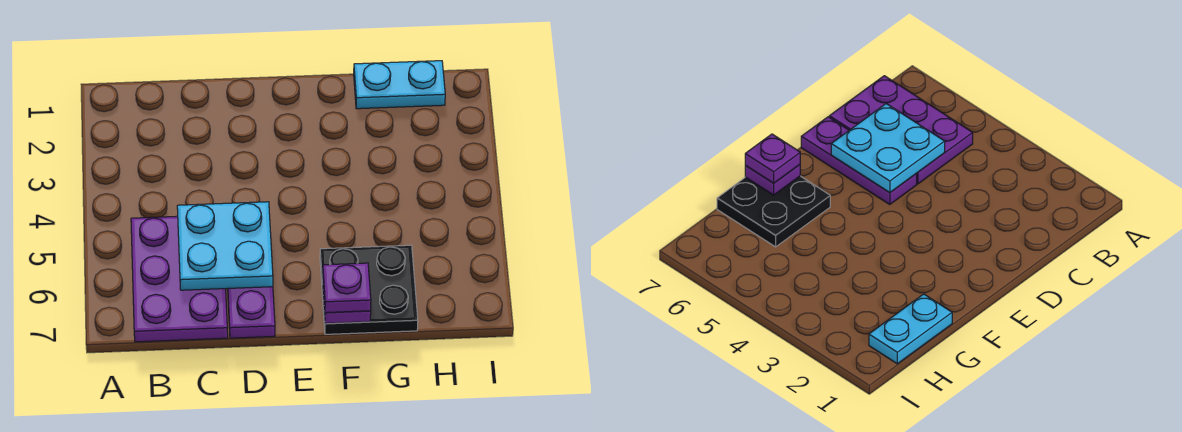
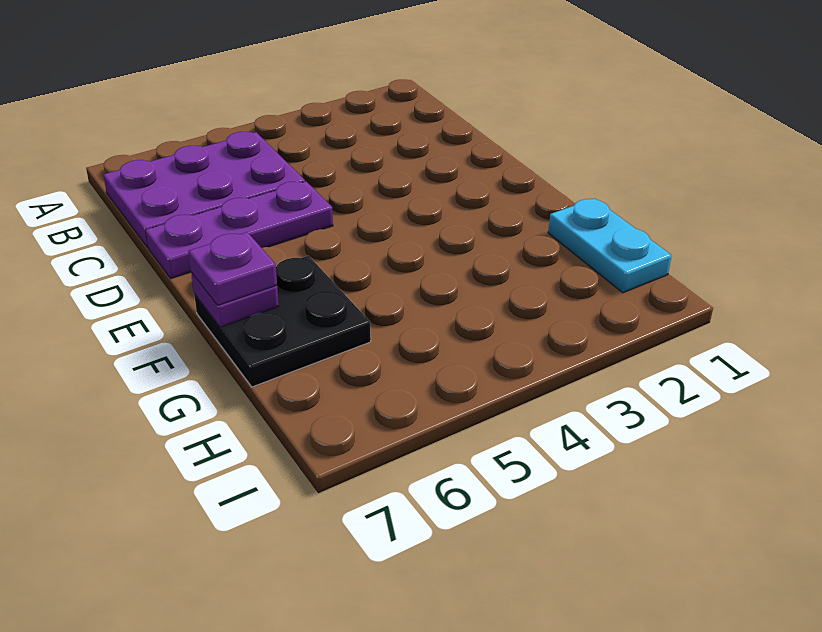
cyan plate C5:D6 level 2 -> none

